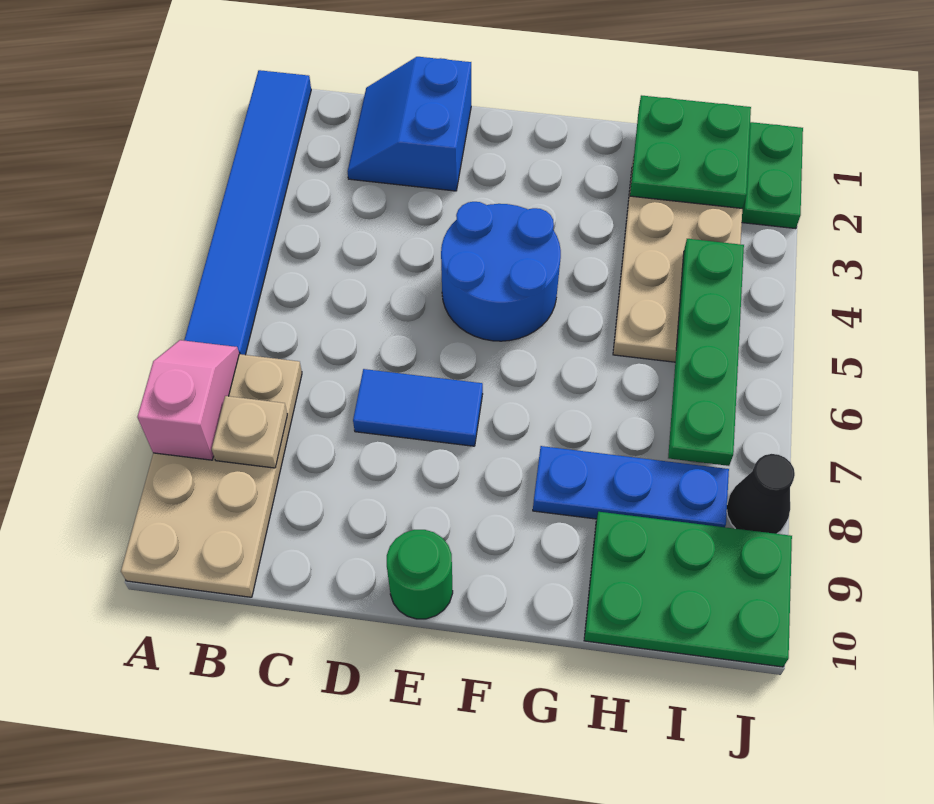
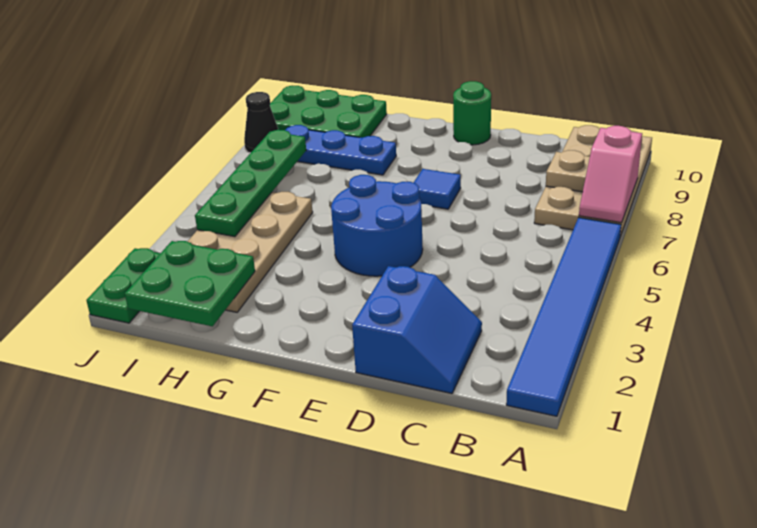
blue tile D7:E7 level 1 -> blue tile E7 level 1

